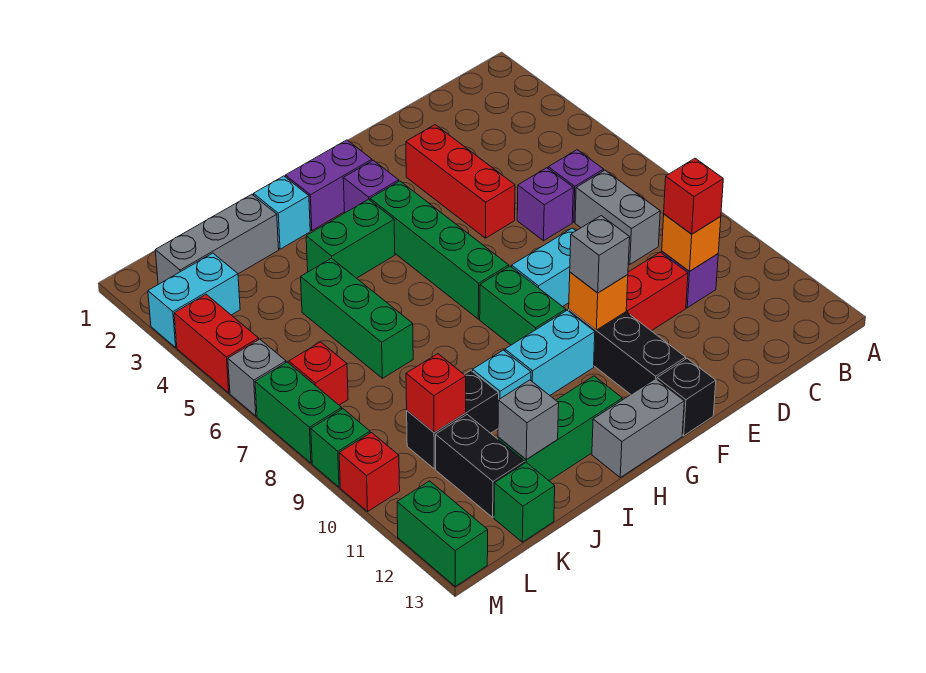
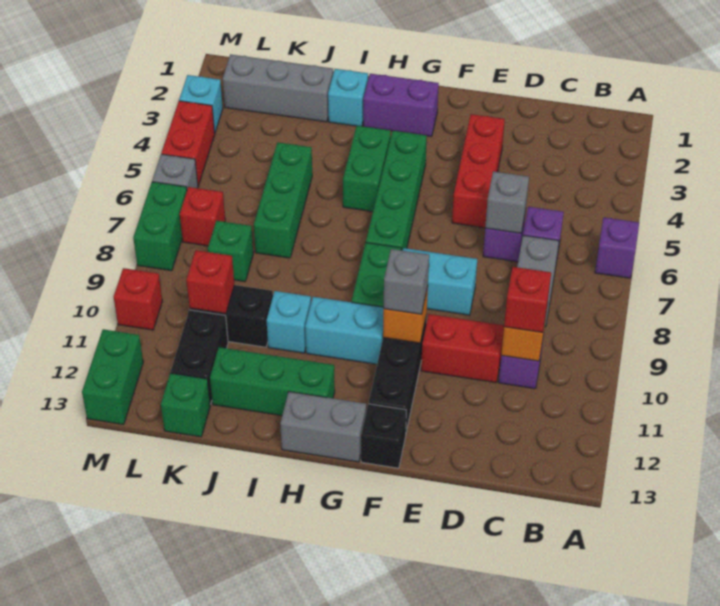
purple brick G3 level 1 -> purple brick A6 level 1
green brick H4:I4 level 1 -> green brick H4:H5 level 1
grey brick J12 level 2 -> grey brick D6 level 2
cyan brick L3:M3 level 1 -> cyan brick M3 level 1
green brick M9 level 1 -> green brick K8 level 1

